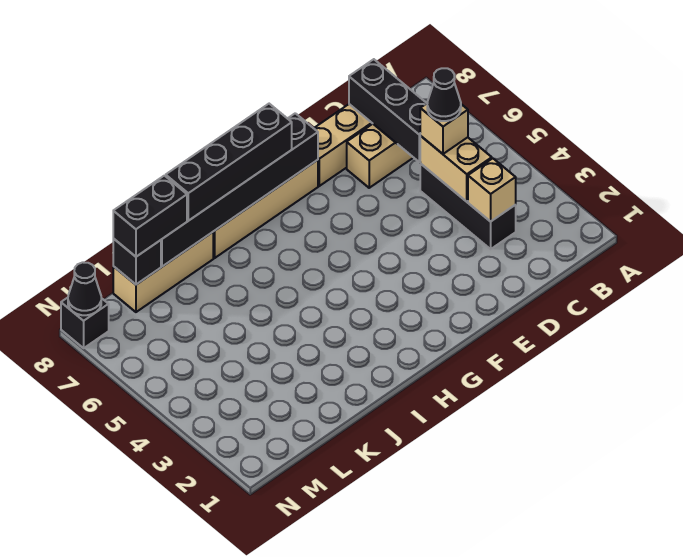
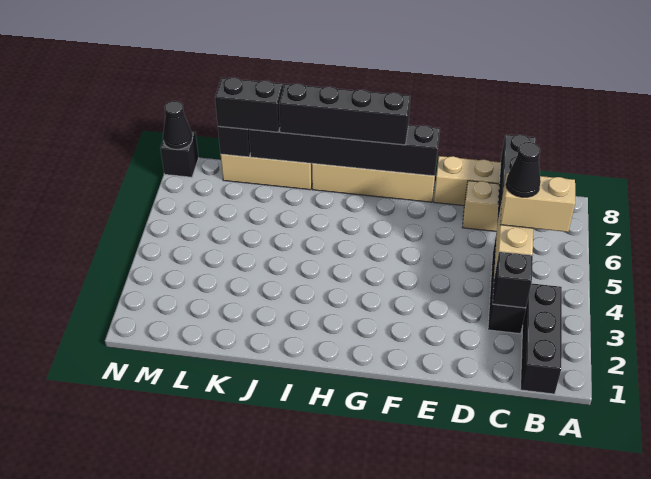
none -> black brick B1:B3 level 1
tan brick C3 level 2 -> black brick C3 level 2
tan brick C5 level 3 -> tan brick B5:C5 level 3

